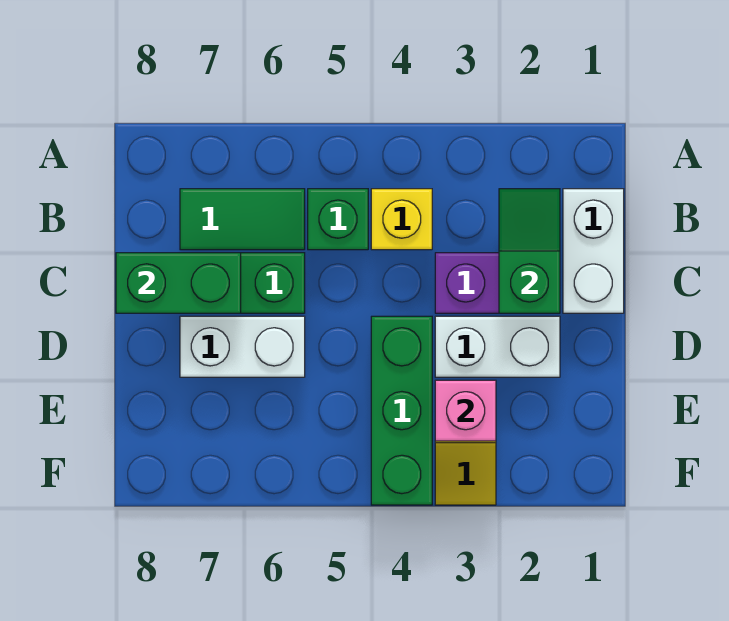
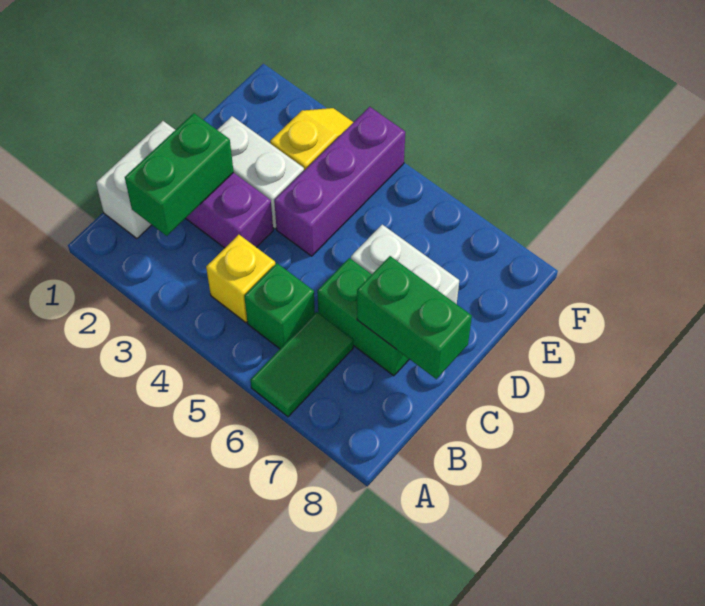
green slope B2:C2 level 2 top C -> green brick B2:C2 level 2
green tile B6:B7 level 1 -> green tile A6:B6 level 1
green brick D4:F4 level 1 -> purple brick D4:F4 level 1
pink brick E3 level 2 -> none

